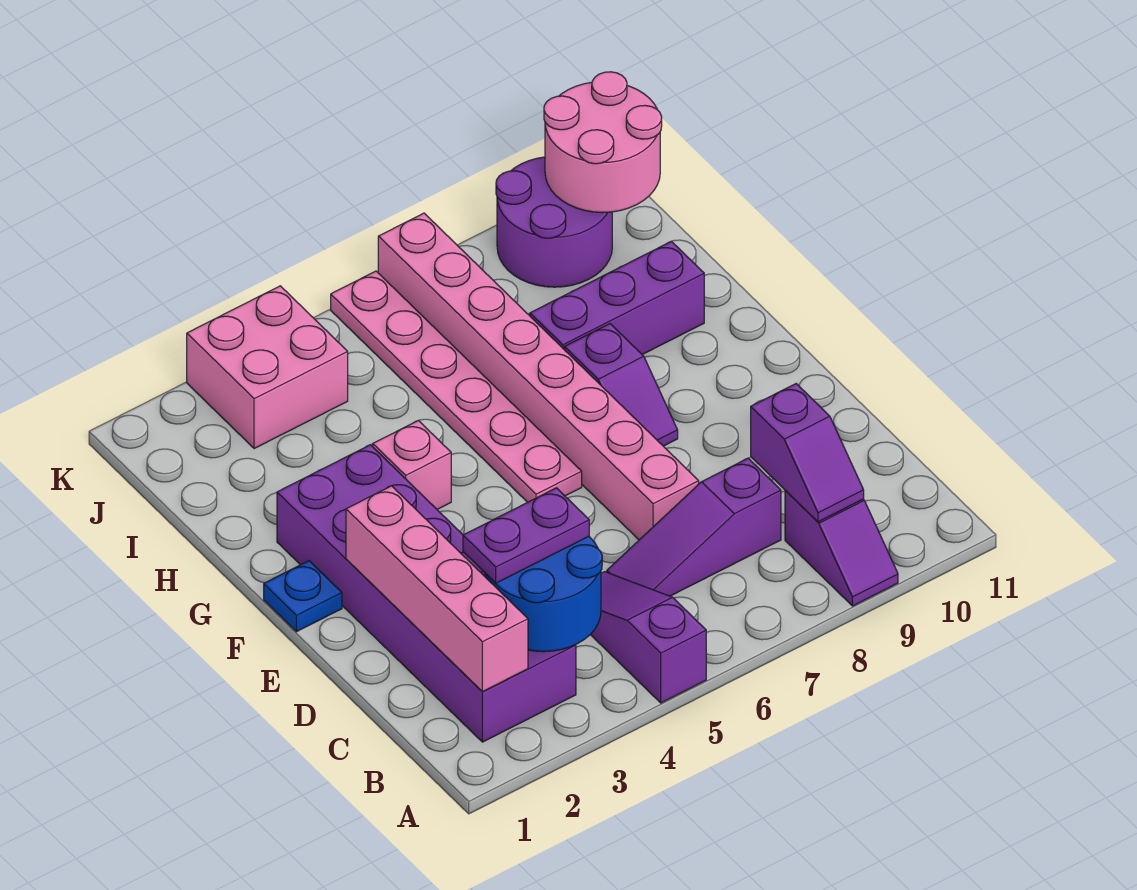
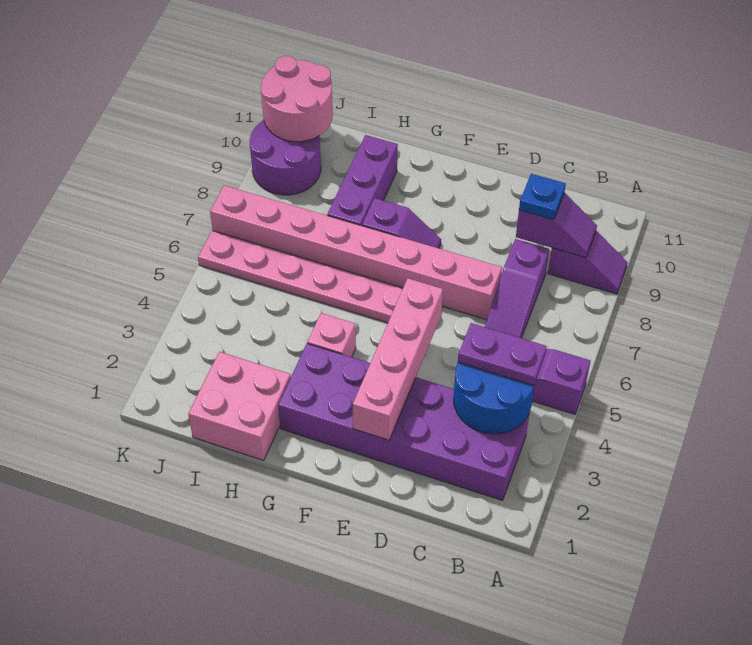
pink brick B2:E2 level 2 -> pink brick E2:E5 level 2
purple plate C3:C4 level 3 -> purple plate B4:C4 level 3
blue plate F1 level 1 -> blue plate C9 level 3
pink brick J3:K4 level 1 -> pink brick H1:I2 level 1

